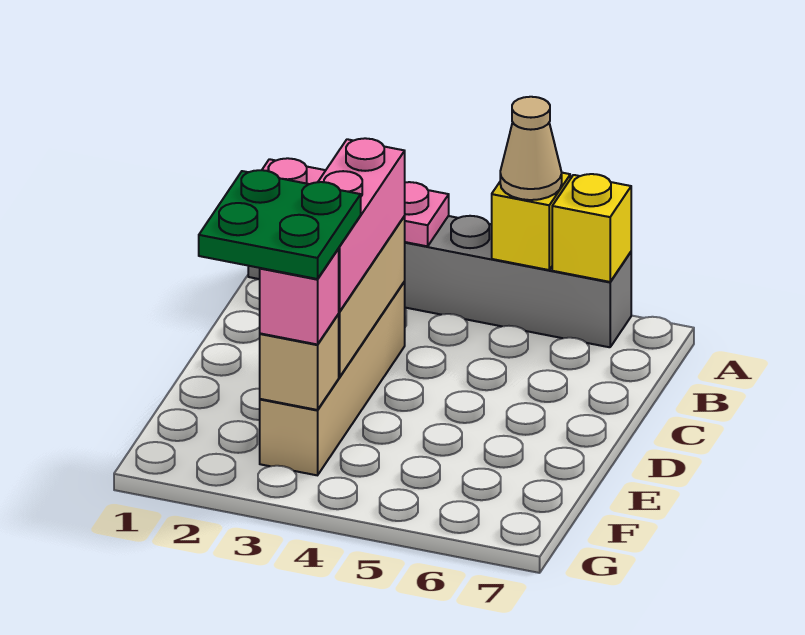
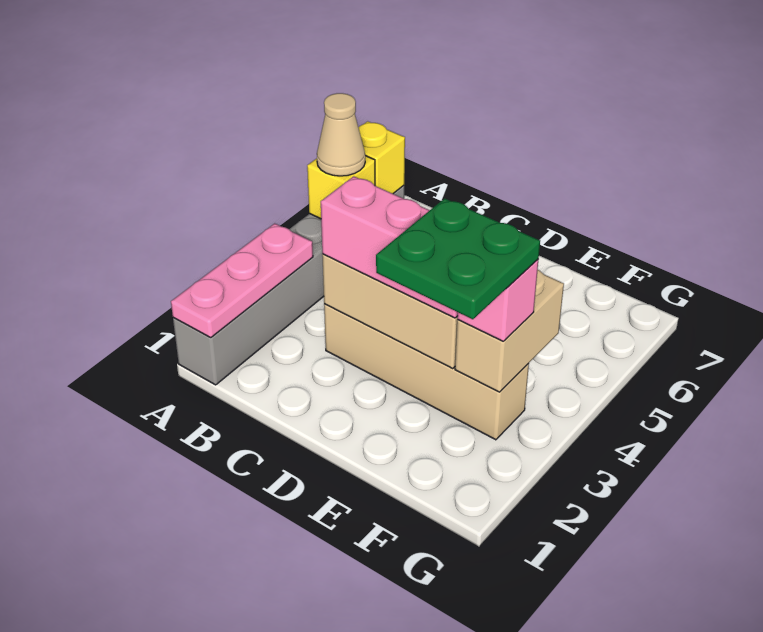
tan brick F3 level 2 -> tan brick F3:F4 level 2

